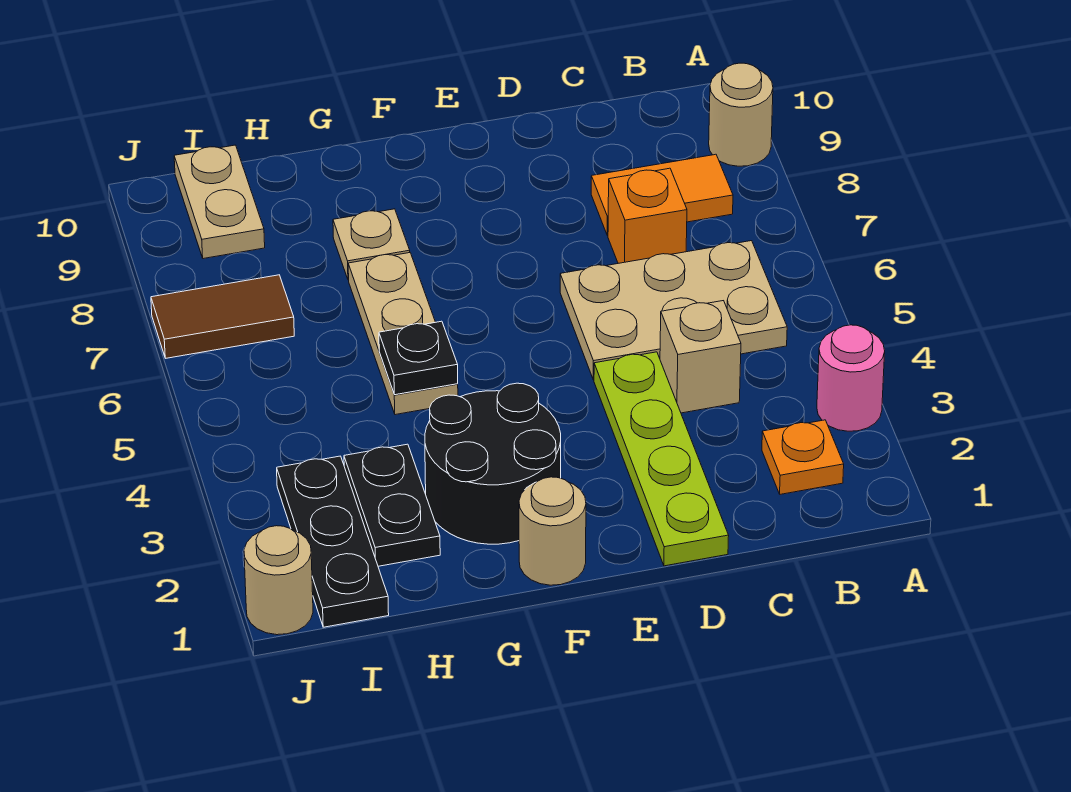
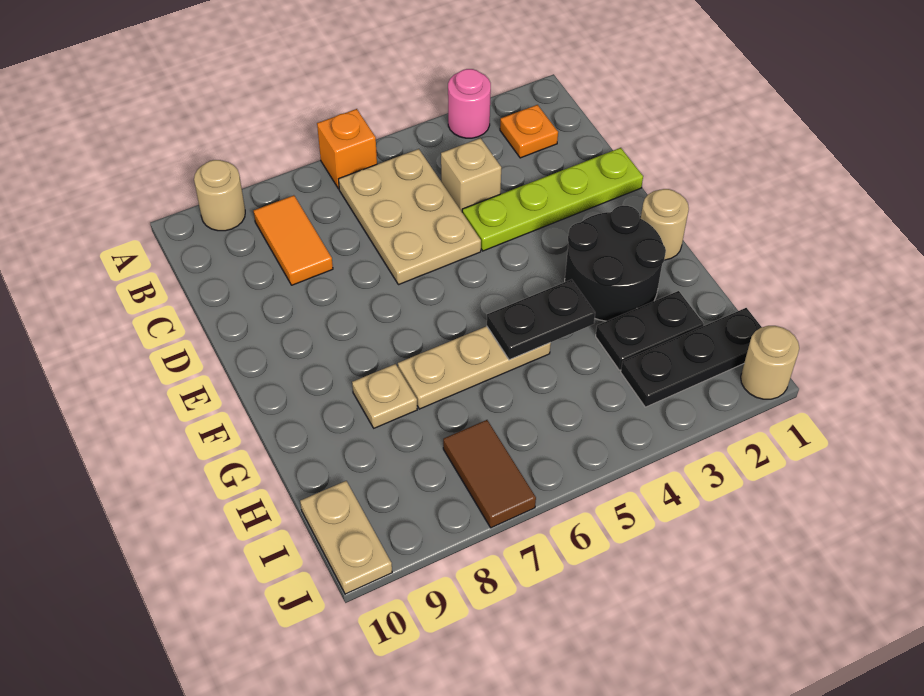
orange brick C7 level 1 -> orange brick A6 level 1
black plate G5 level 2 -> black plate G4:G5 level 2
tan plate I9:I10 level 1 -> tan plate I10:J10 level 1

